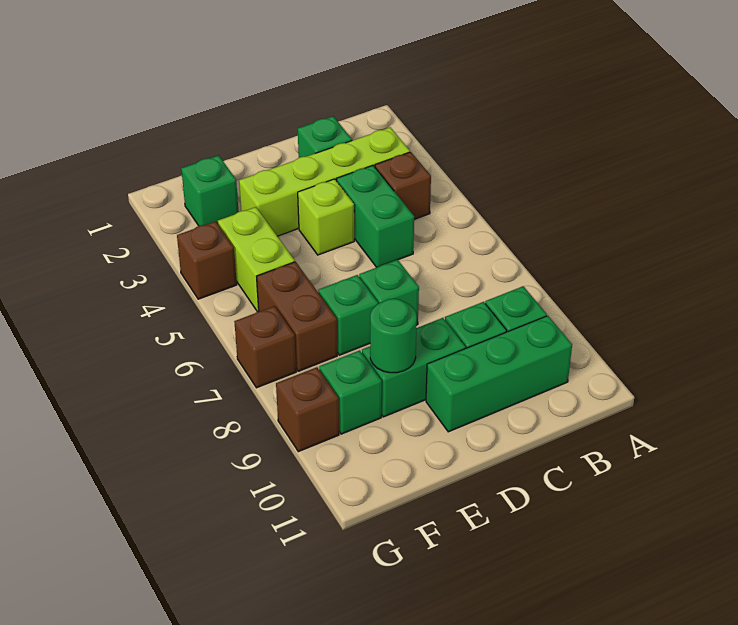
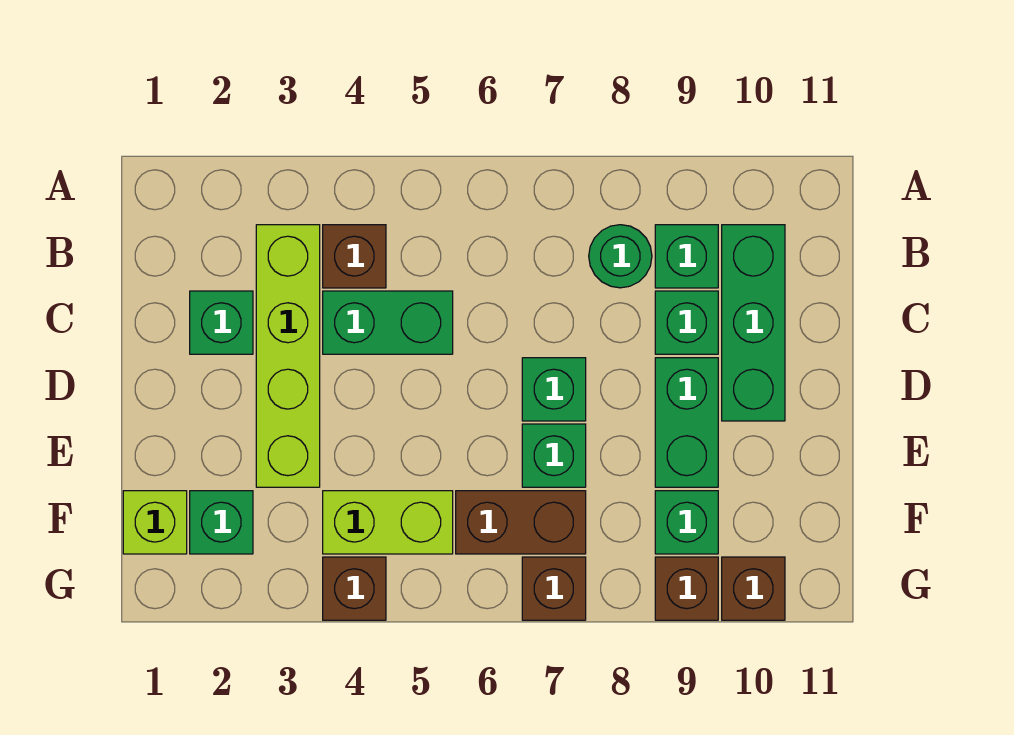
lime brick D4 level 1 -> lime brick F1 level 1
green round brick E9 level 2 -> green round brick B8 level 1
none -> brown brick G10 level 1

